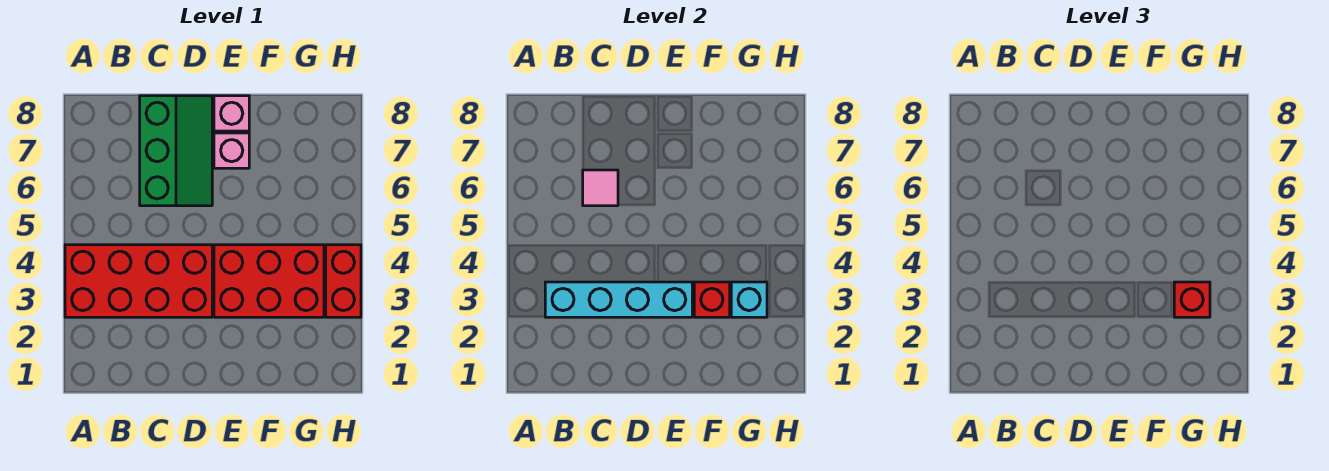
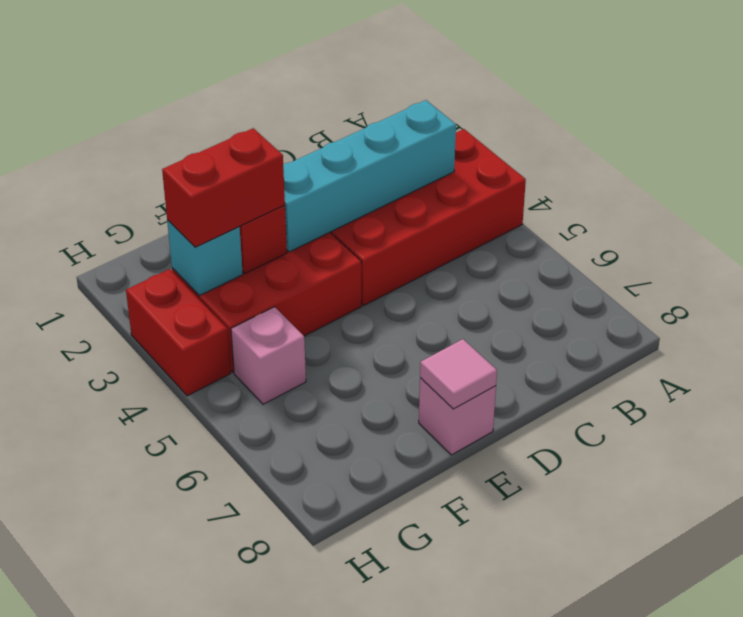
green slope C6:D8 level 1 top C -> none
pink tile C6 level 2 -> pink tile E8 level 2
pink brick E7 level 1 -> pink brick G5 level 1
red brick G3 level 3 -> red brick F3:G3 level 3

